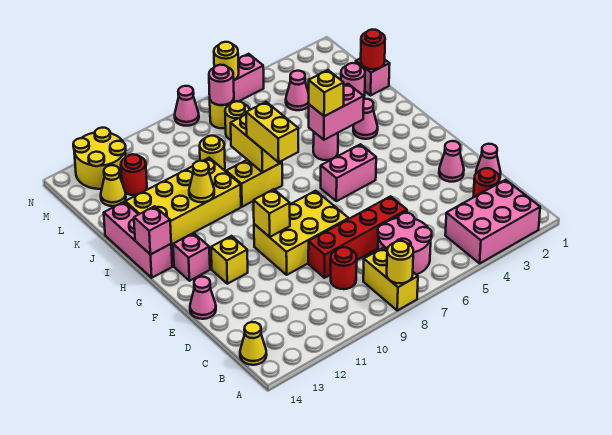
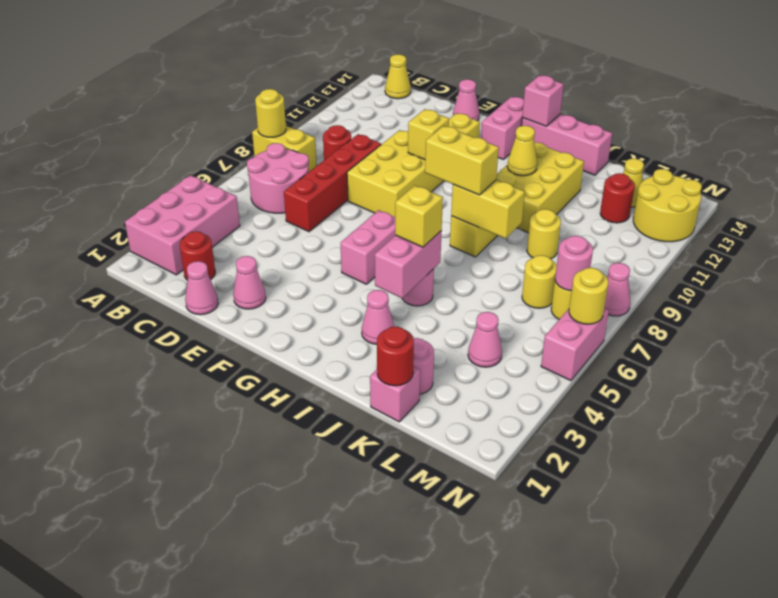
pink brick G13 level 1 -> pink brick G13:G14 level 1
yellow brick I10:J13 level 1 -> yellow brick I10:J12 level 1

